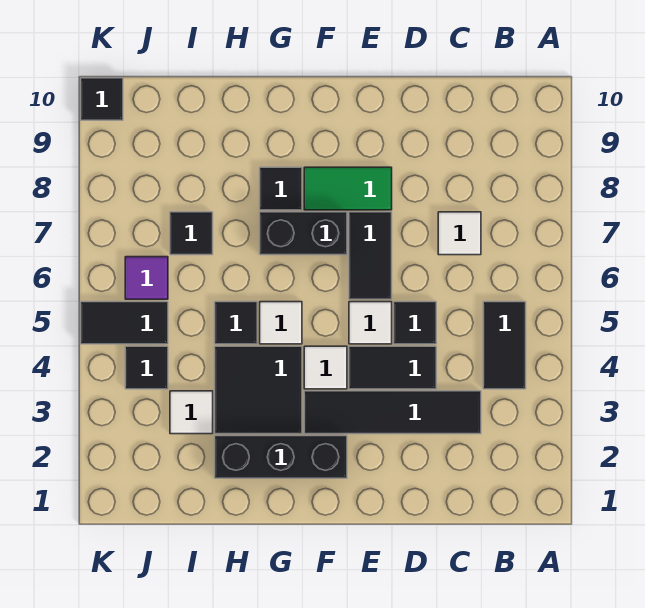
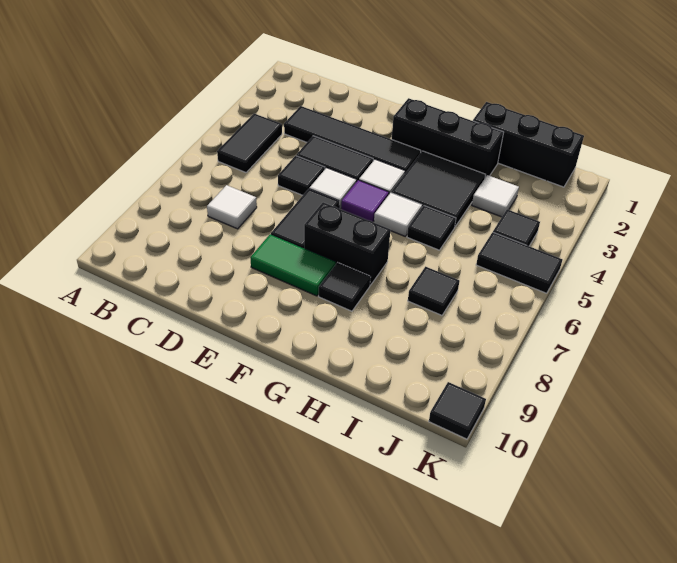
none -> black brick H1:J1 level 1
purple tile J6 level 1 -> purple tile F5 level 1

